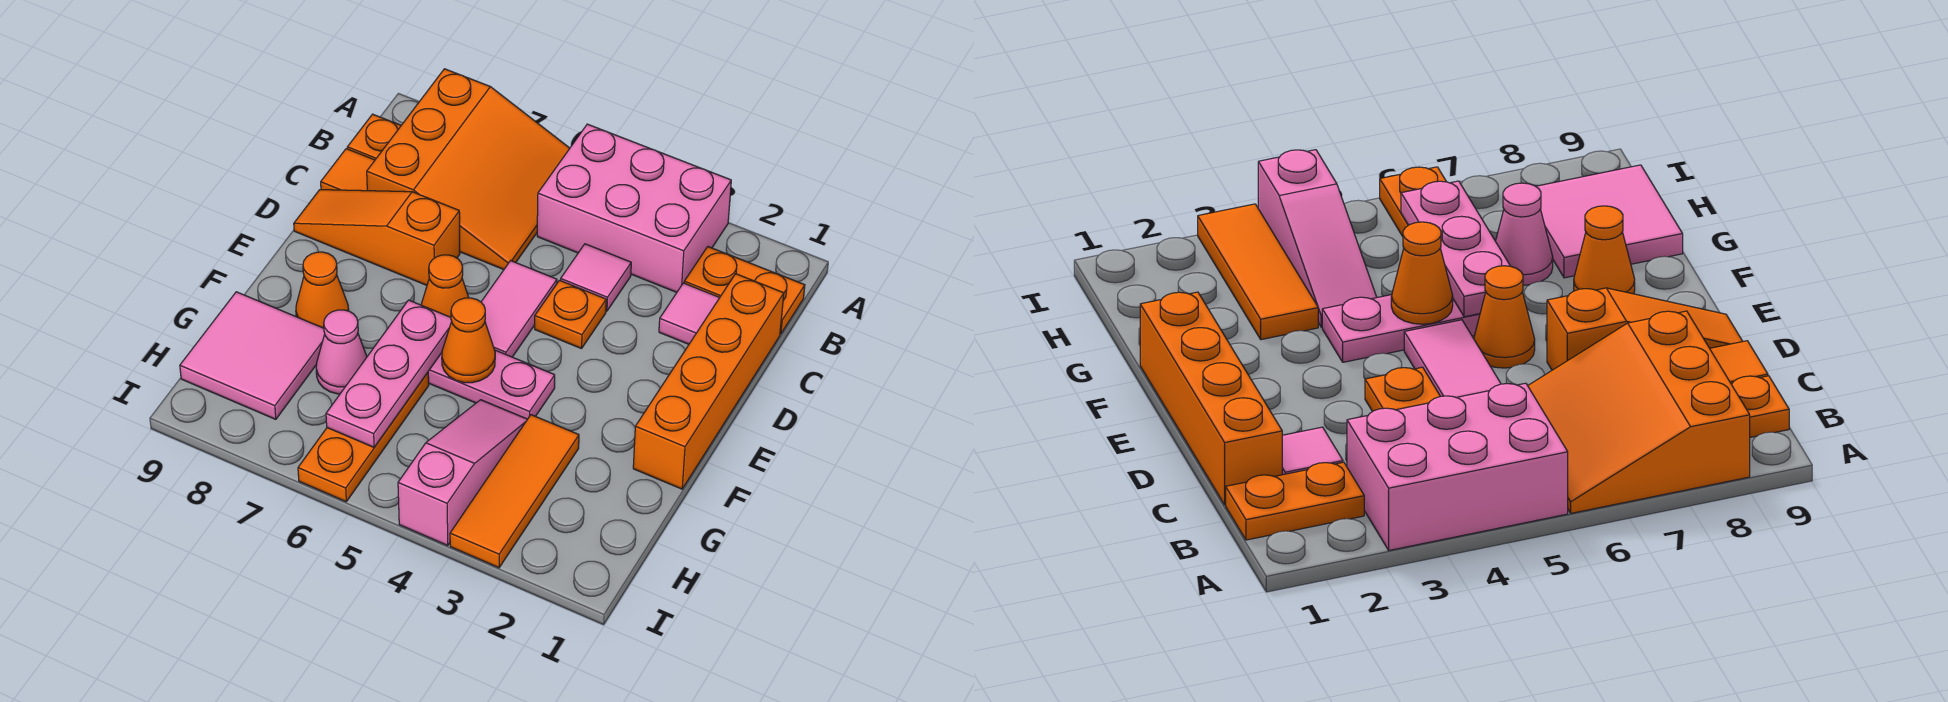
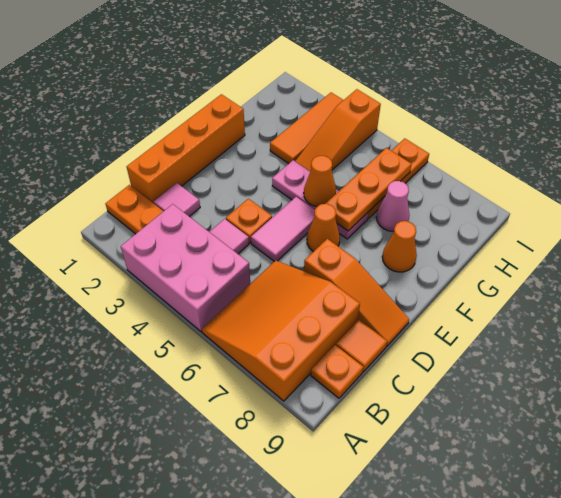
pink plate F6:H6 level 2 -> orange plate F6:H6 level 2
pink slope G4:I4 level 1 top I -> orange slope G4:I4 level 1 top I
pink tile G8:H9 level 1 -> none

